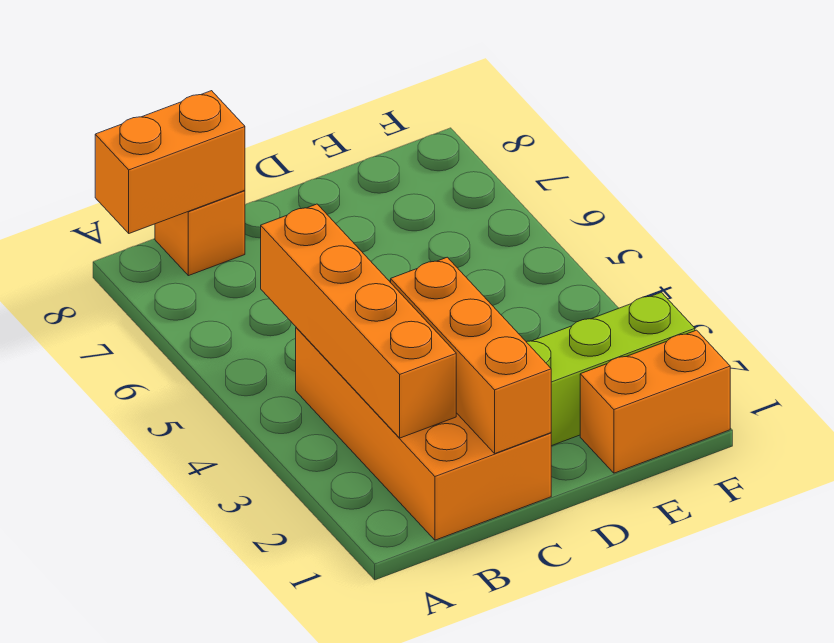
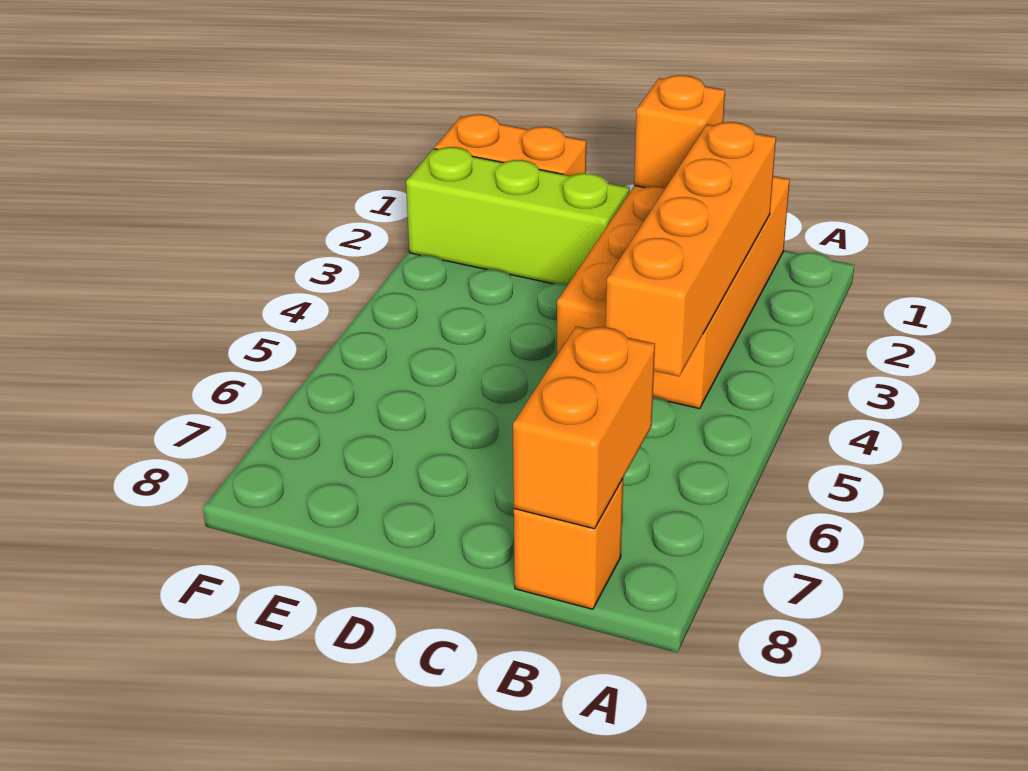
orange brick A8:B8 level 2 -> orange brick B7:B8 level 2
orange brick C1:C3 level 2 -> orange brick C1 level 2

